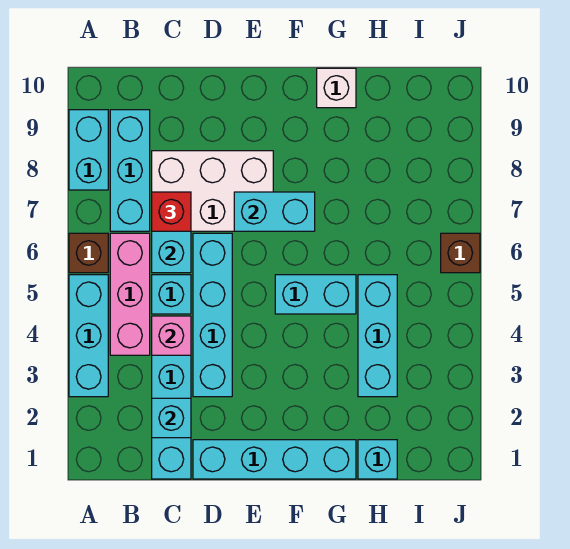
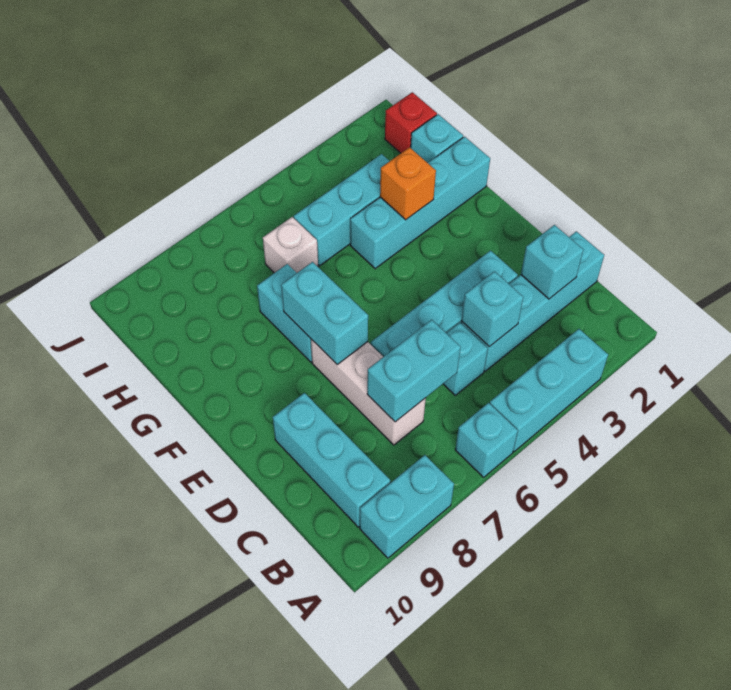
brown brick A6 level 1 -> cyan brick A6 level 1
pink brick B4:B6 level 1 -> none
cyan brick B7:B9 level 1 -> cyan brick B9:D9 level 1
pink brick C4 level 2 -> cyan brick C4 level 2
white brick C7:E8 level 1 -> white brick C7:E7 level 1
red brick C7 level 3 -> red brick I1 level 1
cyan brick D1:G1 level 1 -> cyan brick G1:G4 level 1
cyan brick F5:G5 level 1 -> cyan brick F7:G7 level 1
none -> orange brick G3 level 2
white brick G10 level 1 -> white brick H6 level 1
brown brick J6 level 1 -> none

